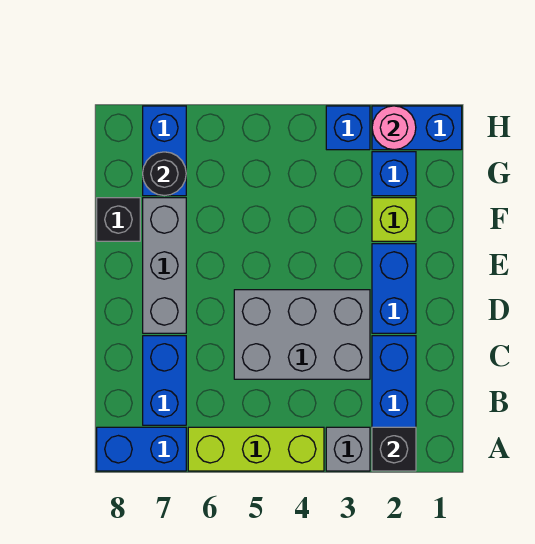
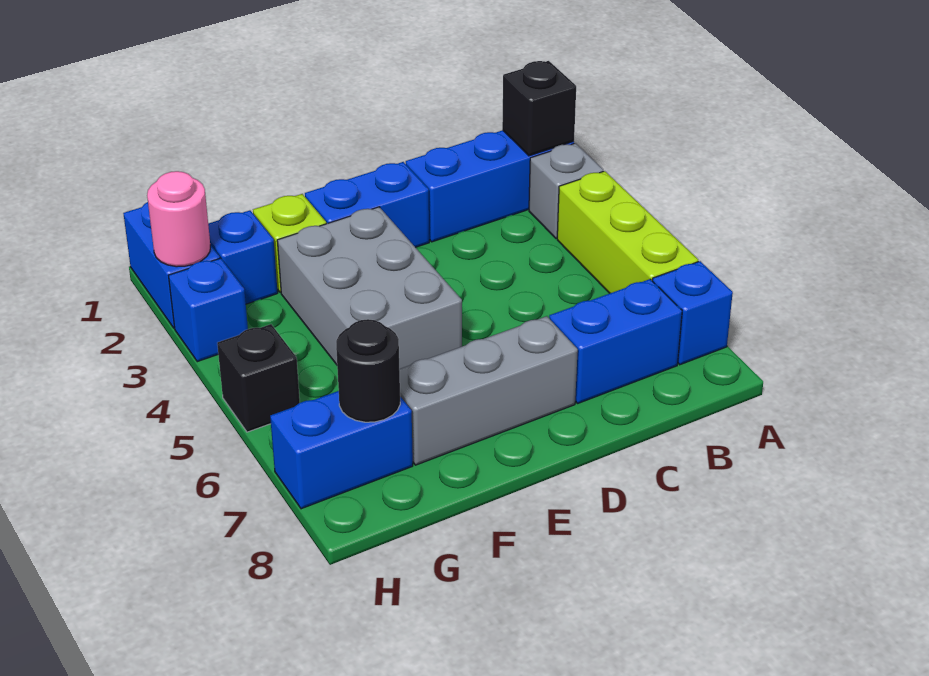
blue brick A7:A8 level 1 -> blue brick A7 level 1
grey brick C3:D5 level 1 -> grey brick E3:F5 level 1
black brick F8 level 1 -> black brick H5 level 1

